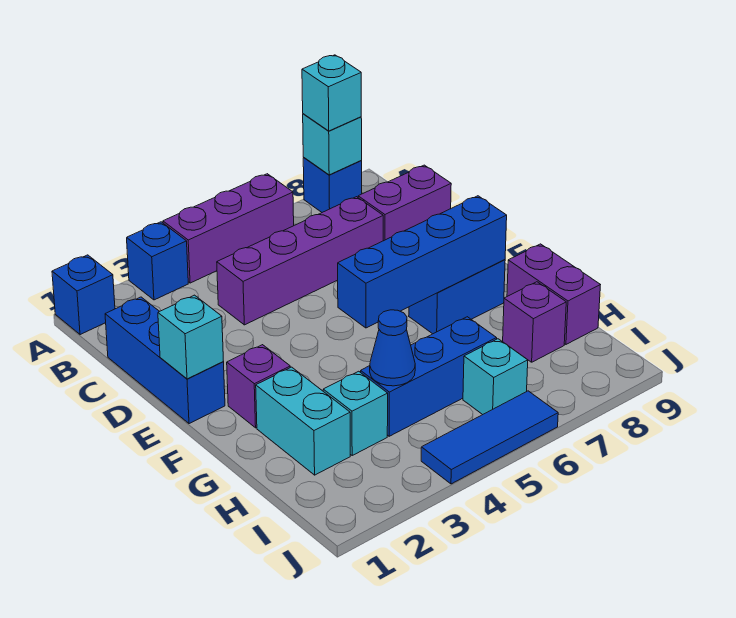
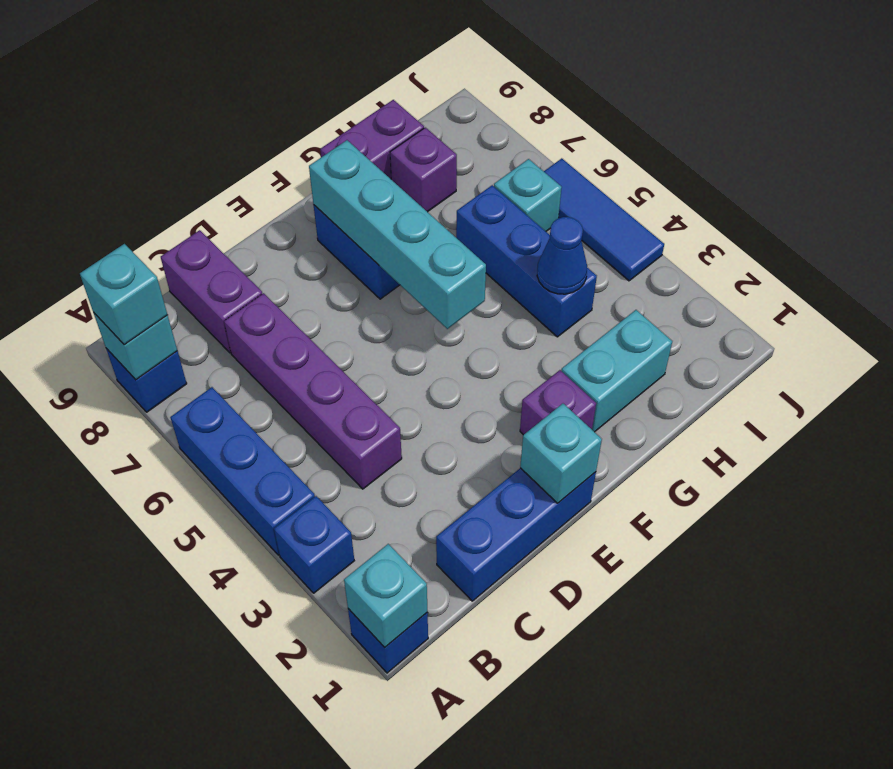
purple brick A4:A6 level 1 -> blue brick A4:A6 level 1
blue brick F5:F8 level 2 -> cyan brick F5:F8 level 2
cyan brick H3 level 1 -> cyan brick A1 level 2

